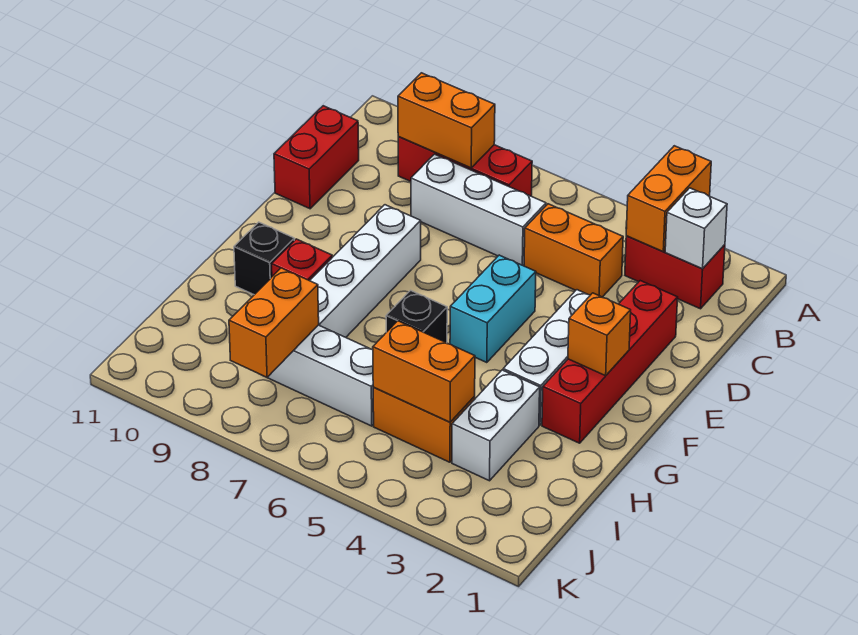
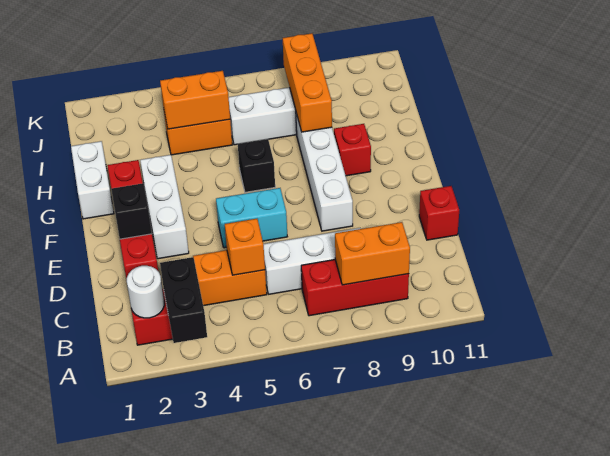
orange brick A3:B3 level 2 -> black brick A3:B3 level 2
white brick B2 level 2 -> white round brick B2 level 2
red brick C11:D11 level 1 -> red brick D11 level 1
cyan brick E5:F5 level 1 -> cyan brick E5:E6 level 1
orange brick F2 level 2 -> orange brick C5 level 2
black brick G10 level 1 -> black brick E2 level 2
white brick H3:I3 level 1 -> white brick G1:H1 level 1
orange brick I8:J8 level 2 -> orange brick H8:J8 level 2

